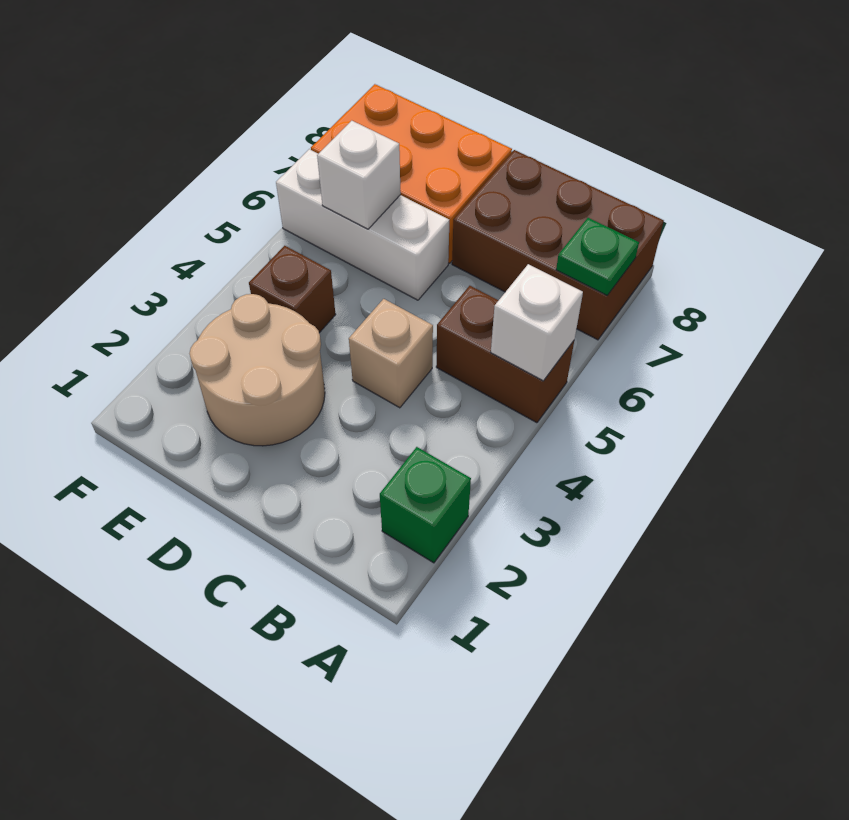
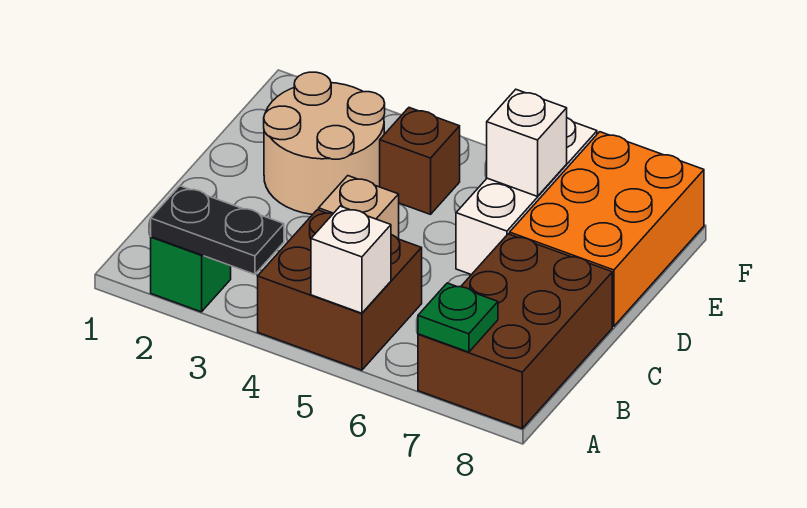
none -> black plate A2:A3 level 2
brown brick A5:B5 level 1 -> brown brick A4:B5 level 1

